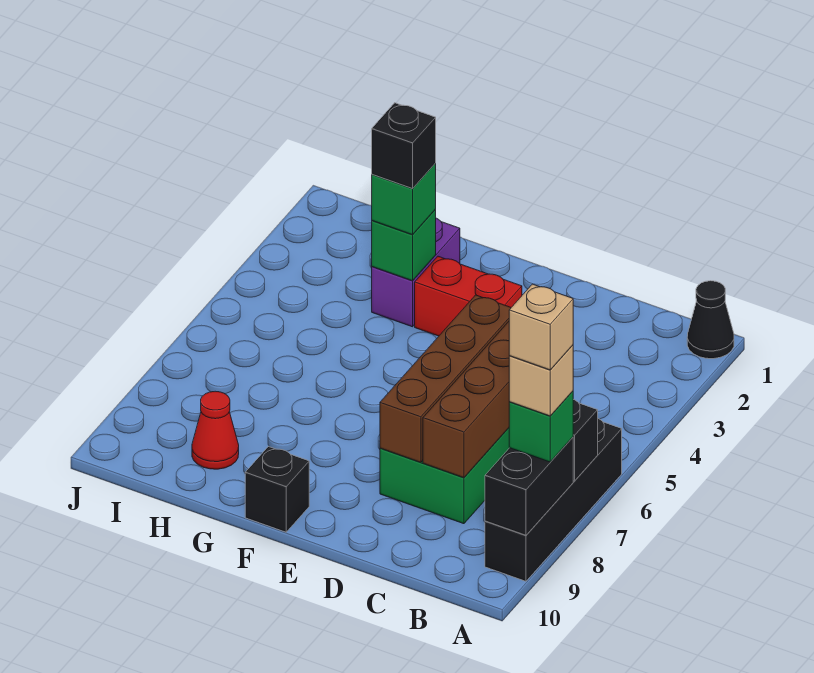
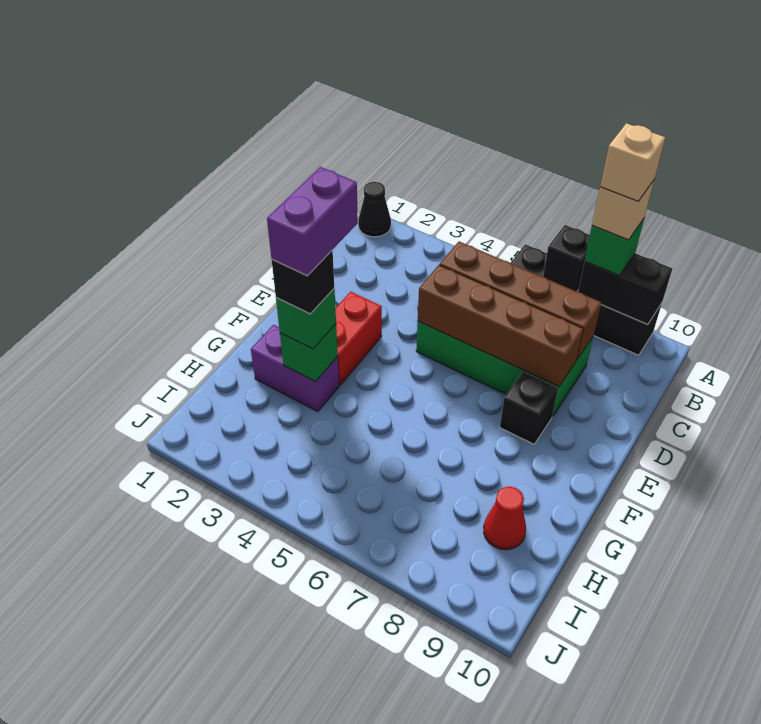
none -> purple brick F3:G3 level 5
black brick F10 level 1 -> black brick E8 level 1

